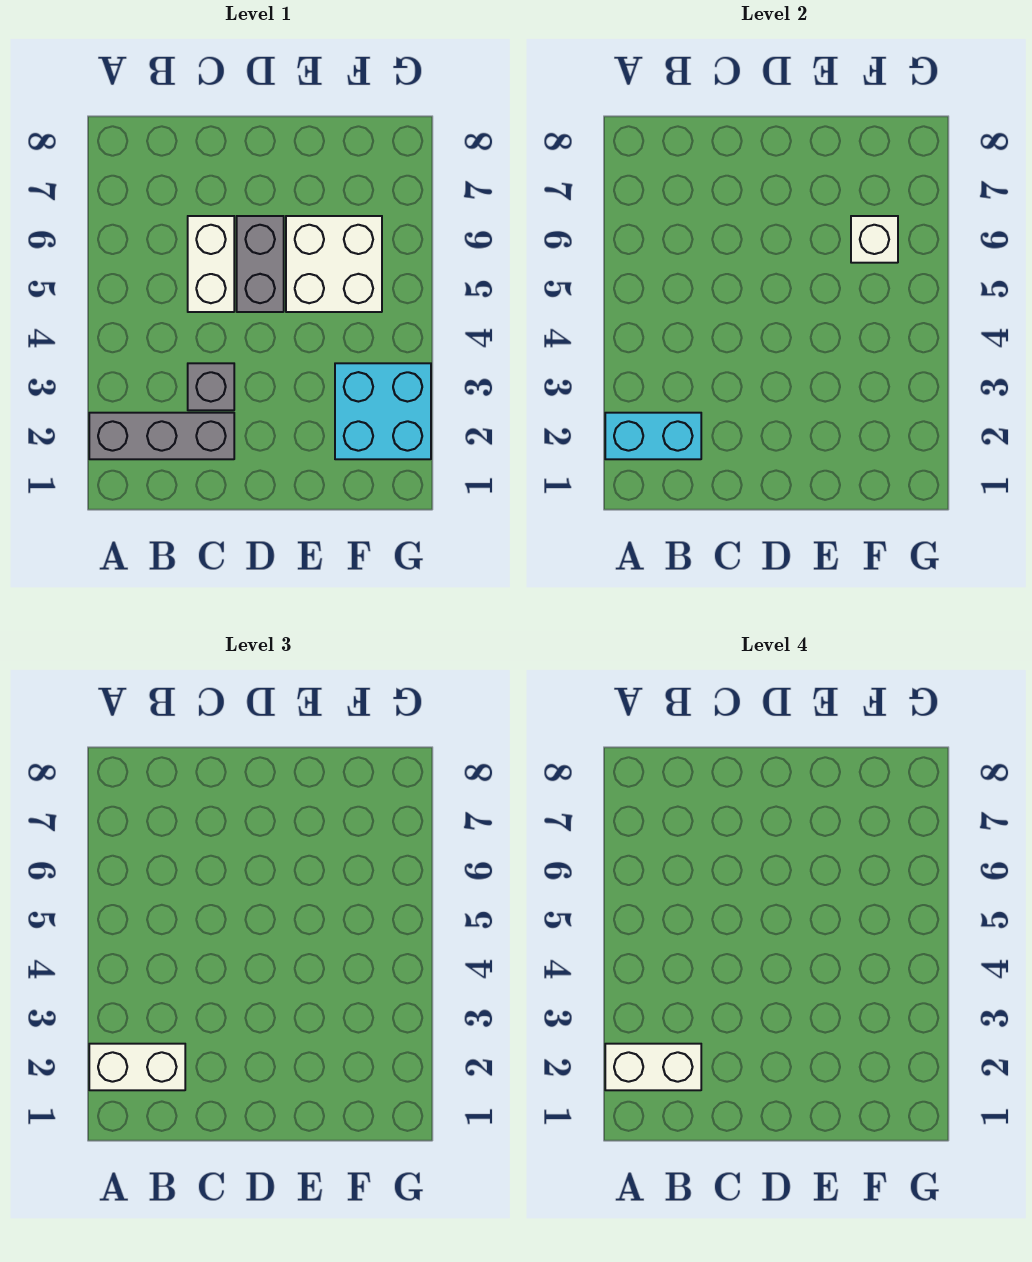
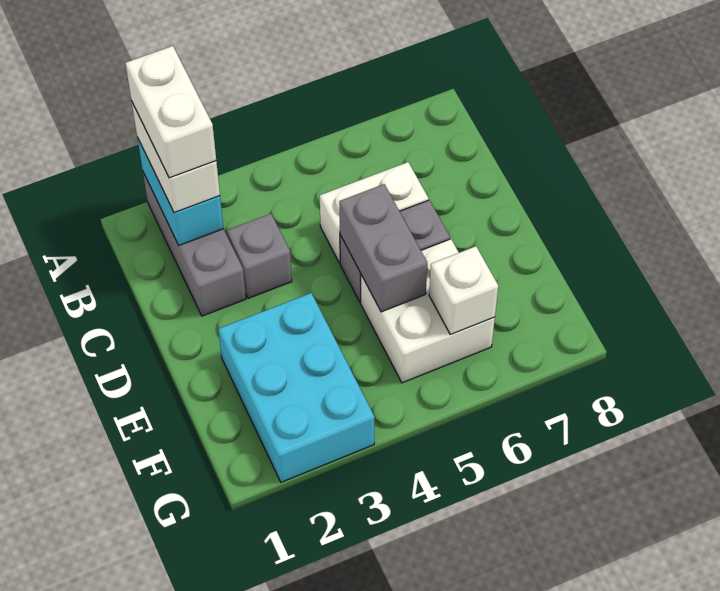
none -> grey brick D5:E5 level 2
cyan brick F2:G3 level 1 -> cyan brick E2:G3 level 1

